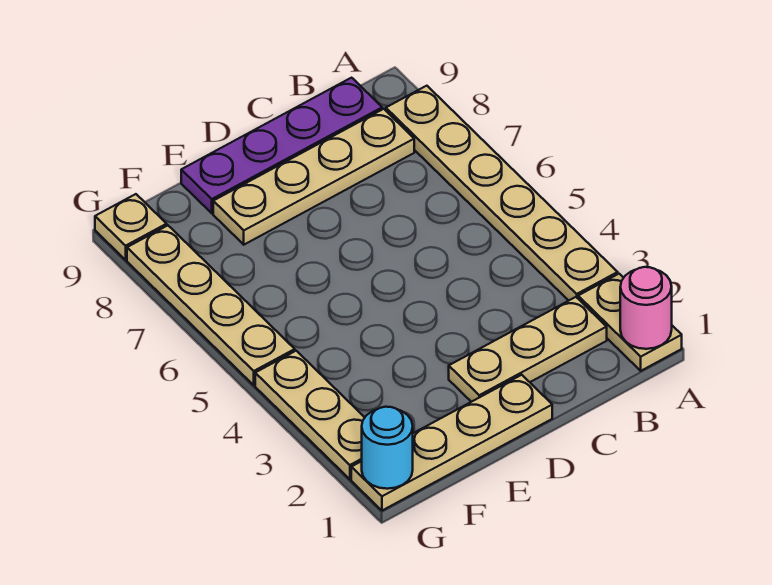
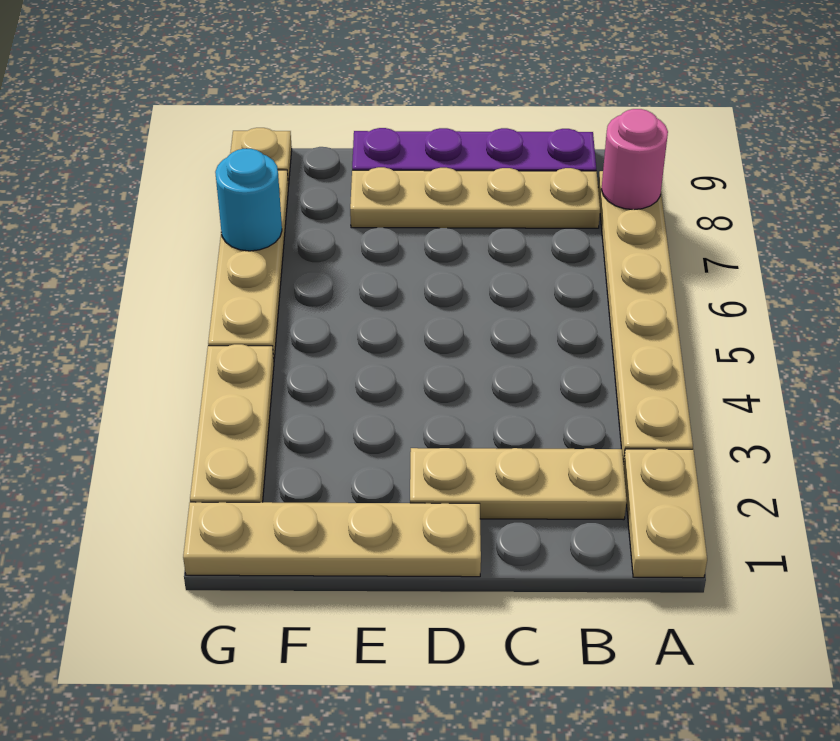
pink round brick A1 level 2 -> pink round brick A8 level 2
cyan round brick G1 level 2 -> cyan round brick G7 level 2

